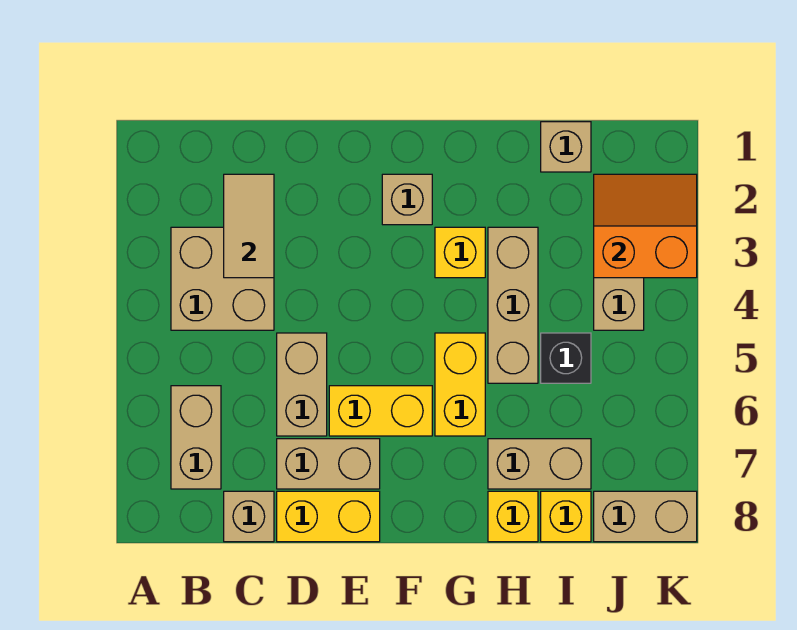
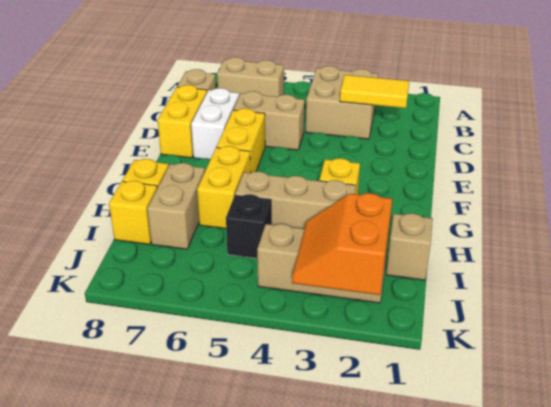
tan tile C2:C3 level 2 -> yellow tile C2:C3 level 2
tan brick D7:E7 level 1 -> white brick D7:E7 level 1
tan brick F2 level 1 -> none
yellow brick G5:G6 level 1 -> yellow brick G6:H6 level 1
orange slope J2:K3 level 2 top 3 -> orange slope J2:K3 level 2 top 2
tan brick J8:K8 level 1 -> none

